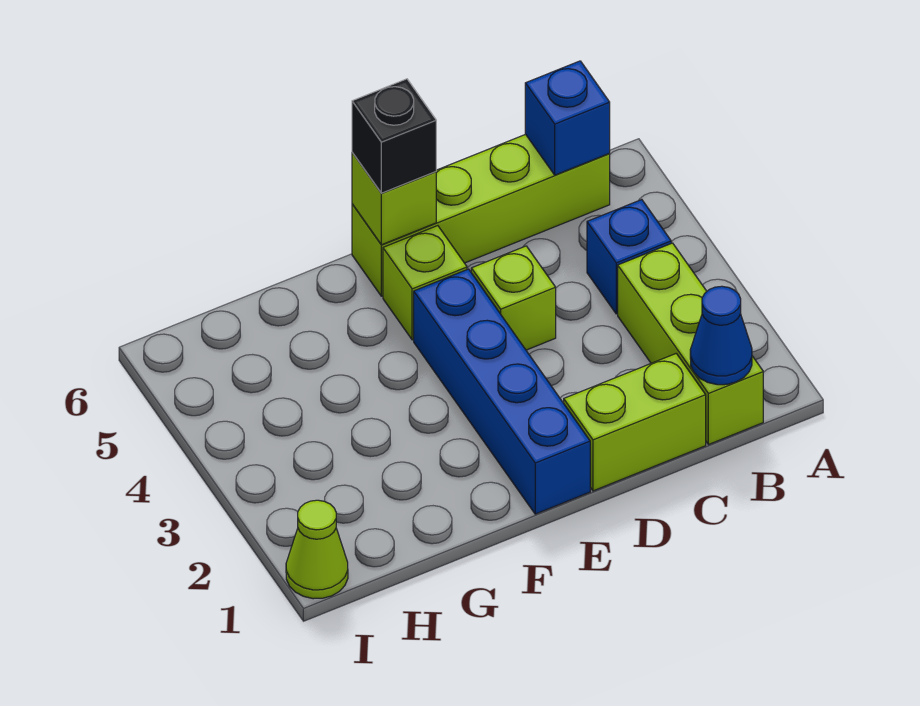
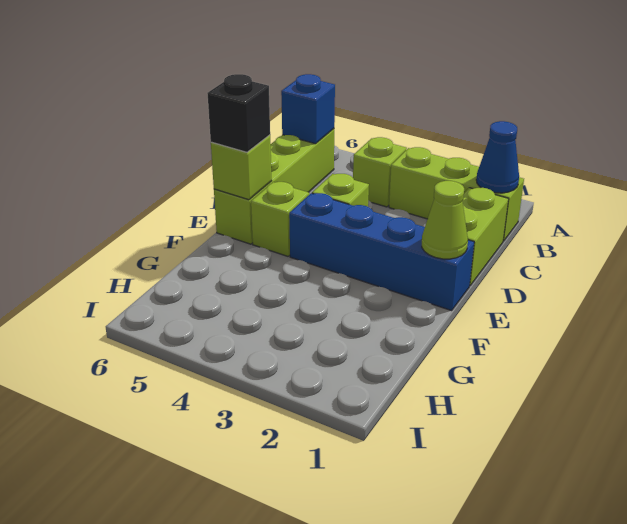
blue brick B4 level 1 -> lime brick B4 level 1
lime cone I1 level 1 -> lime cone E1 level 2

